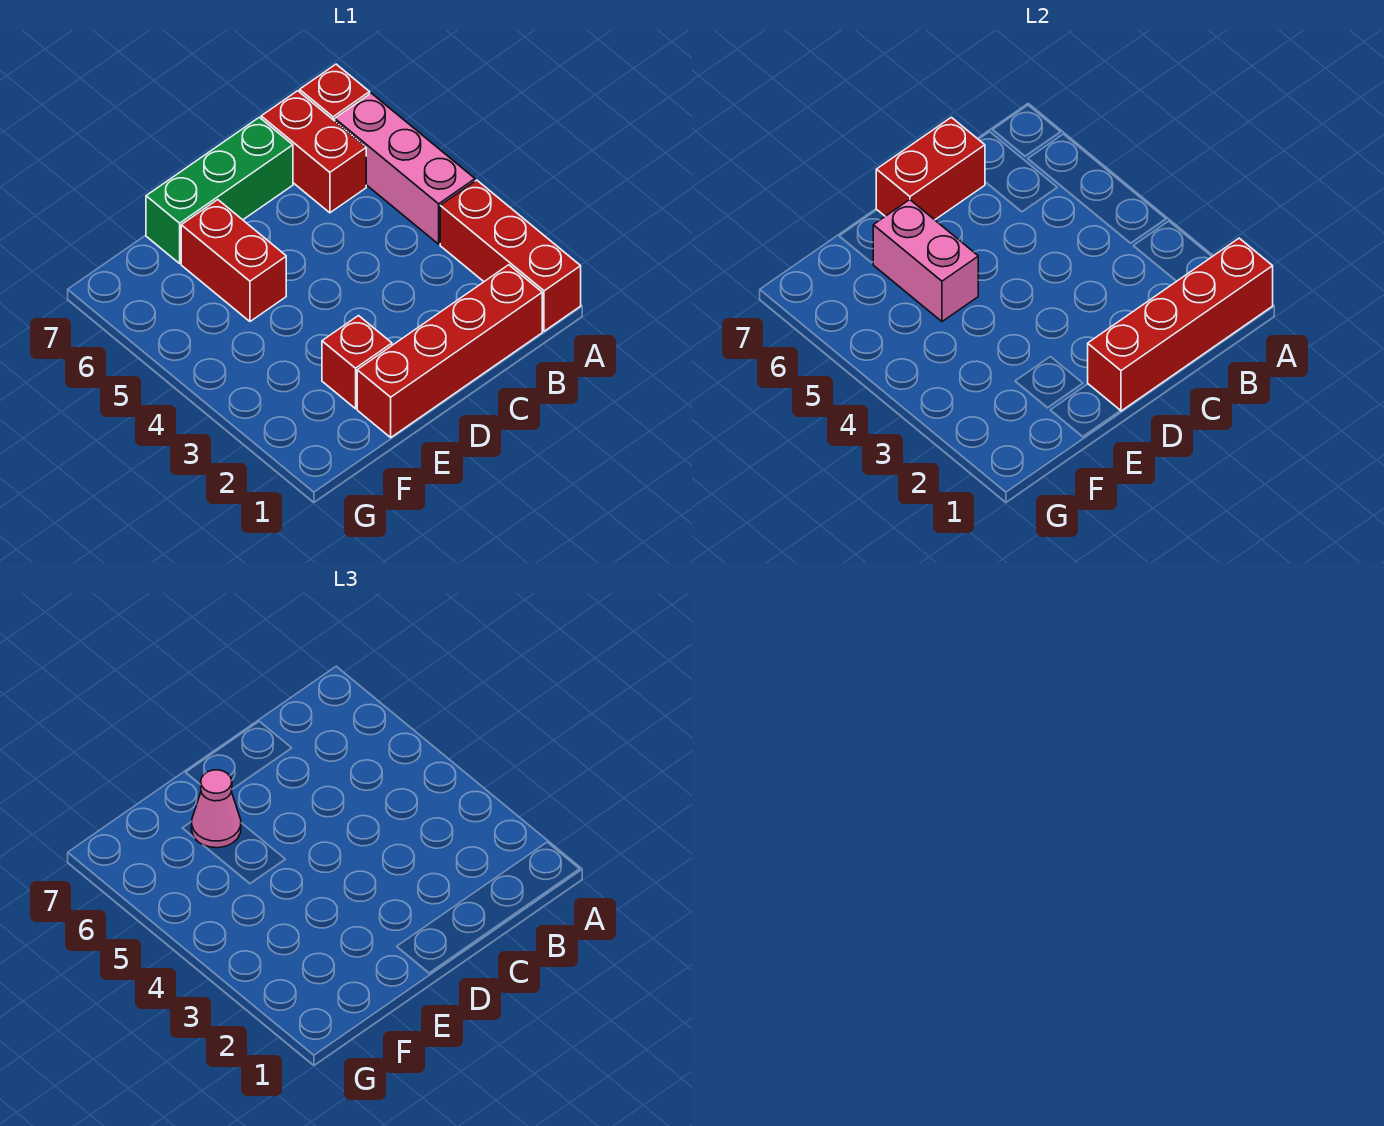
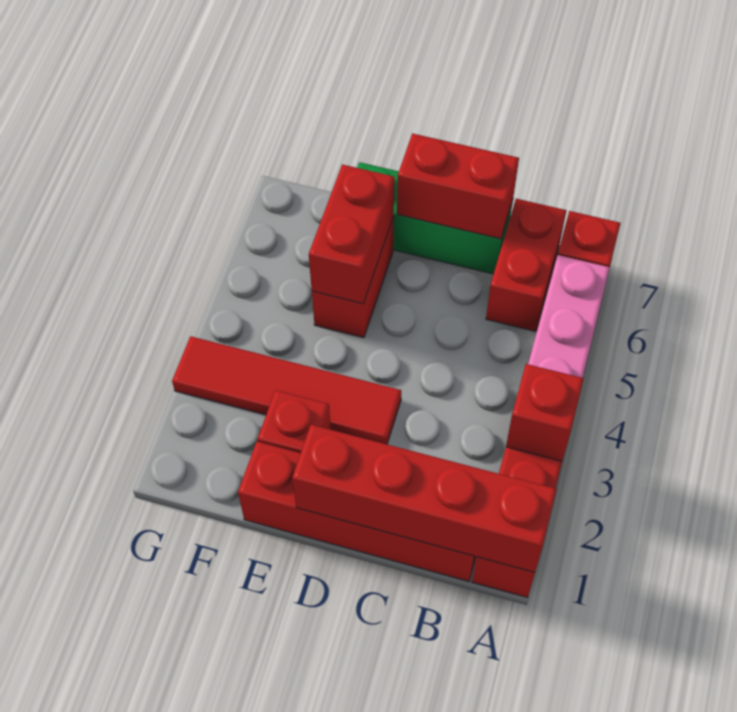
none -> red brick A3 level 2
none -> red tile D3:G3 level 1
pink brick E5:E6 level 2 -> red brick E5:E6 level 2
pink cone E6 level 3 -> none

